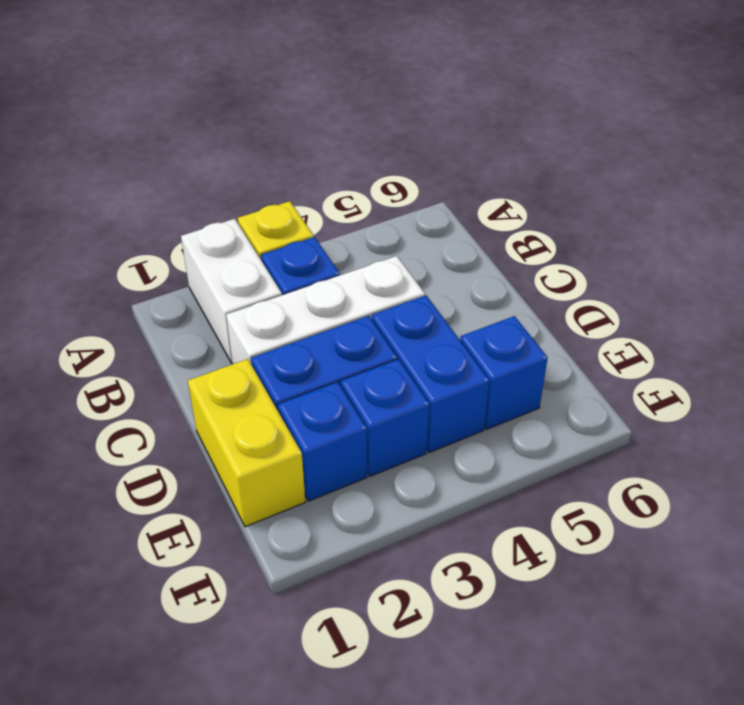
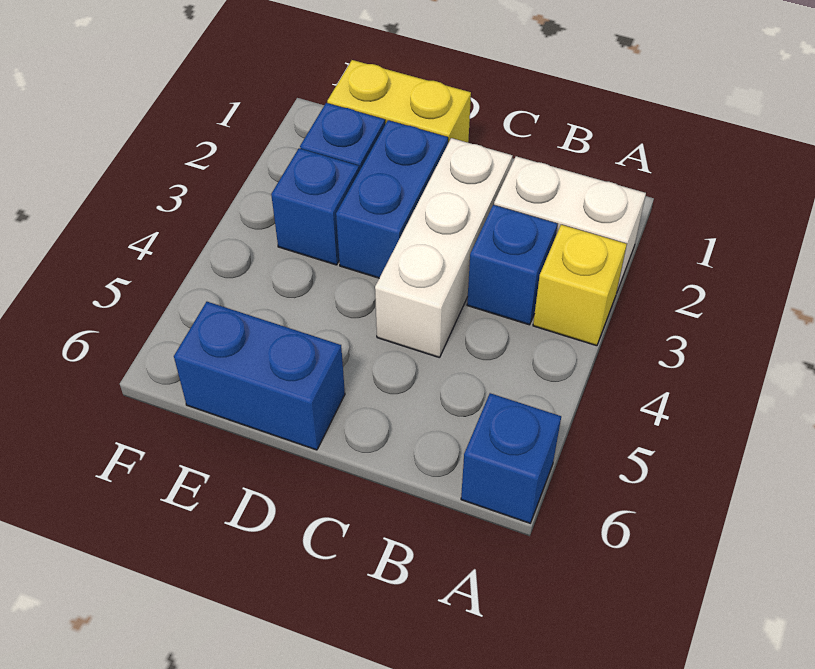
blue brick D4:E4 level 1 -> blue brick D6:E6 level 1
blue brick E5 level 1 -> blue brick A6 level 1

